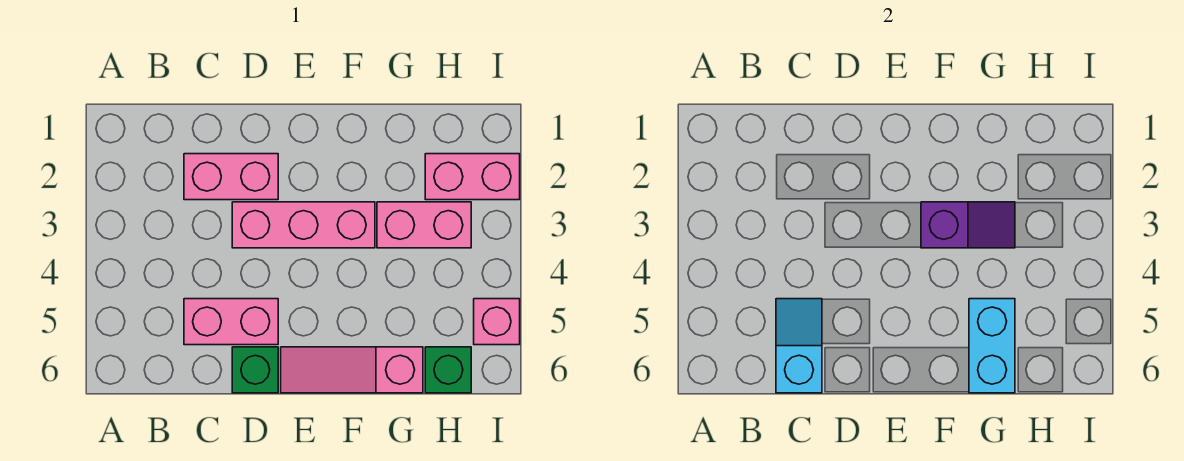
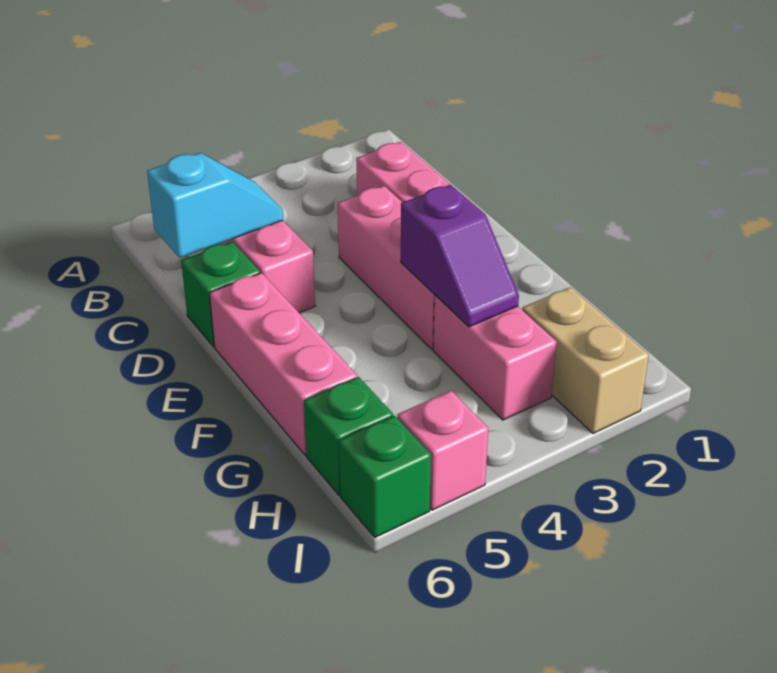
pink slope E6:G6 level 1 top G -> pink brick E6:G6 level 1
cyan brick G5:G6 level 2 -> none
pink brick H2:I2 level 1 -> tan brick H2:I2 level 1
none -> green brick I6 level 1

